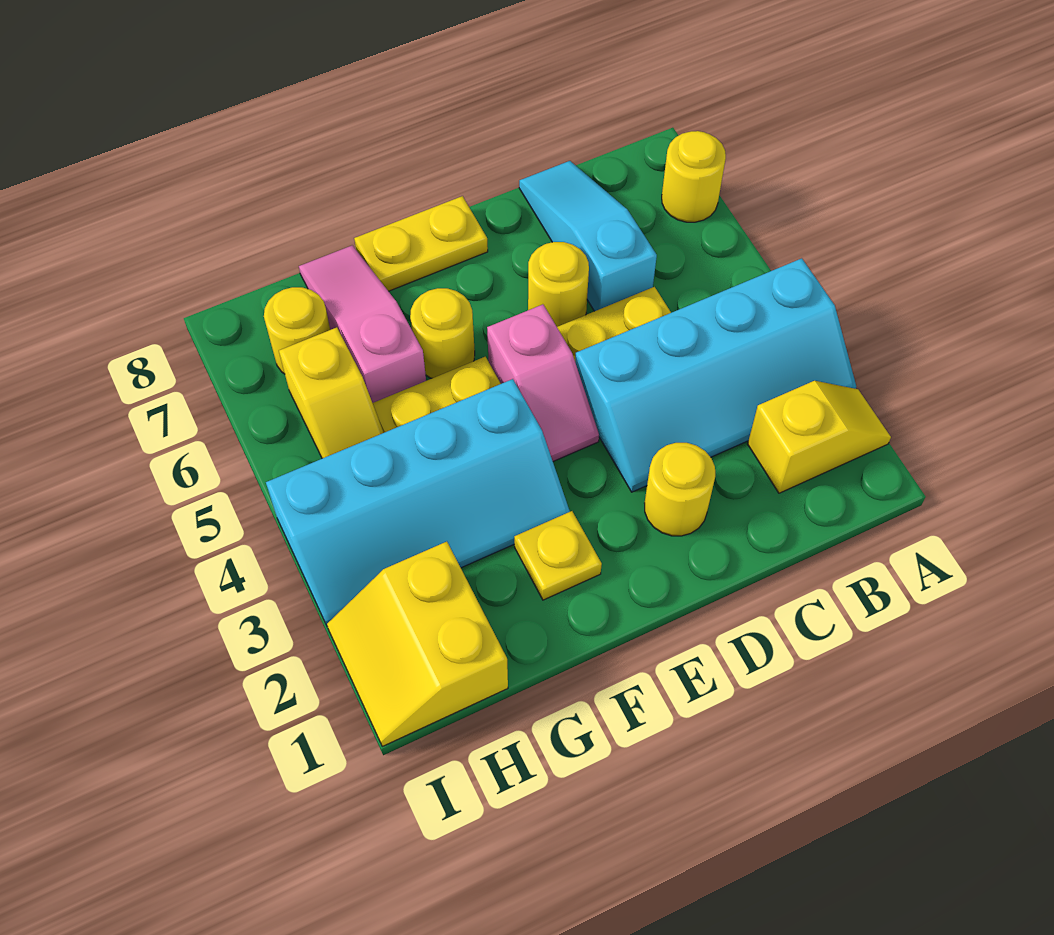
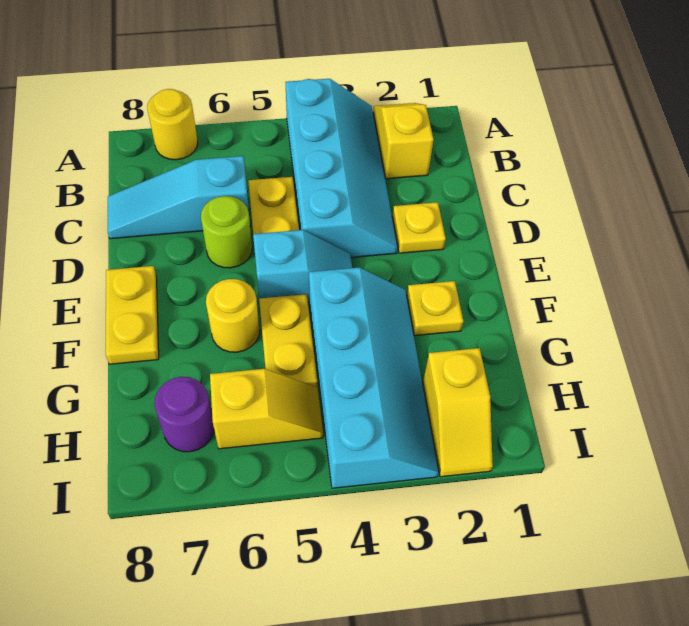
yellow round brick D2 level 1 -> yellow plate D2 level 1
yellow round brick D6 level 1 -> lime round brick D6 level 1
pink slope E4:E5 level 1 top 5 -> cyan slope E4:E5 level 1 top 5
pink slope G6:G8 level 1 top 6 -> none
yellow slope H1:I2 level 1 top H -> yellow slope H2:I2 level 1 top H
yellow round brick H7 level 1 -> purple round brick H7 level 1

